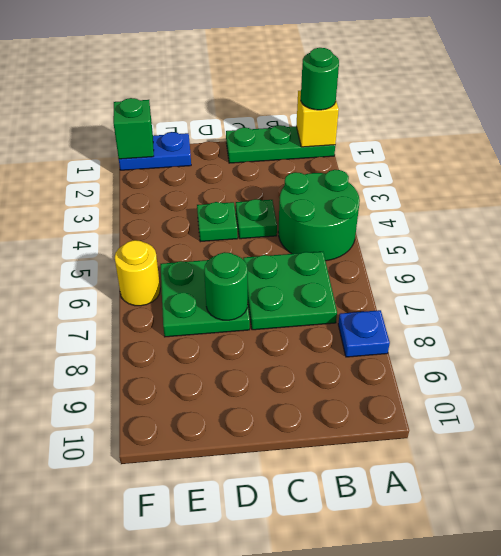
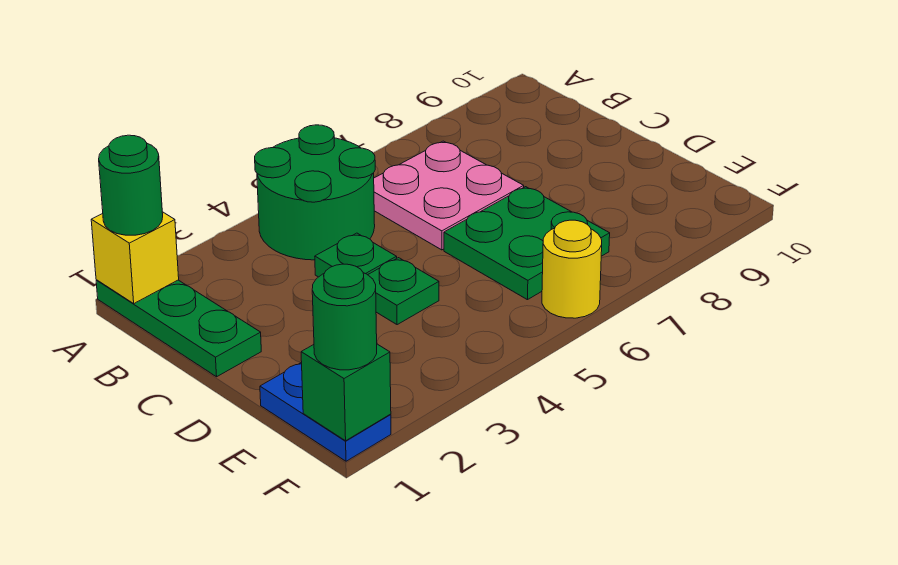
blue plate A8 level 1 -> none
green plate B6:C7 level 1 -> pink plate B6:C7 level 1
green round brick D7 level 2 -> green round brick F1 level 3

